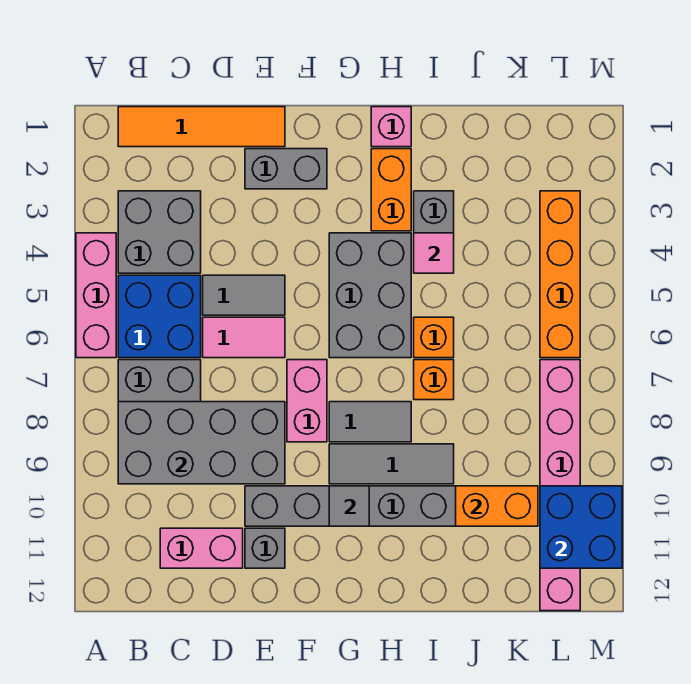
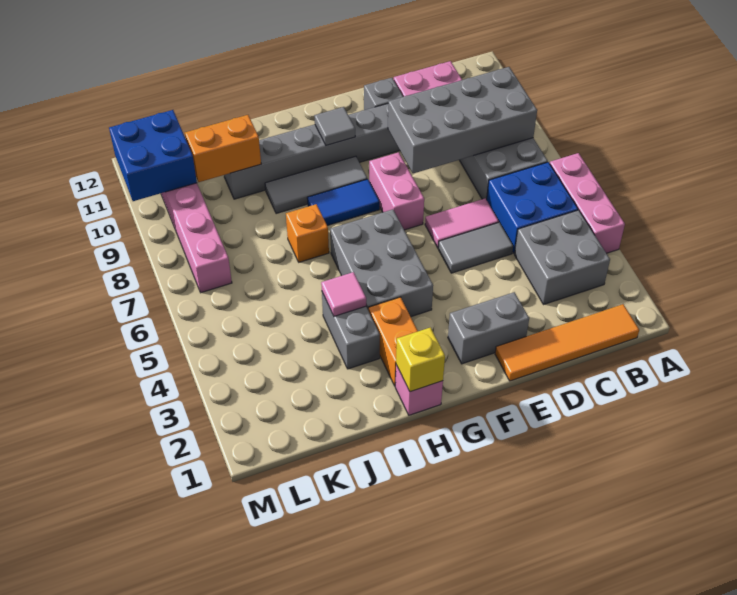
grey tile G8:H8 level 1 -> blue tile G8:H8 level 1
none -> yellow brick H1 level 2
orange brick I6 level 1 -> none
orange brick L3:L6 level 1 -> none

